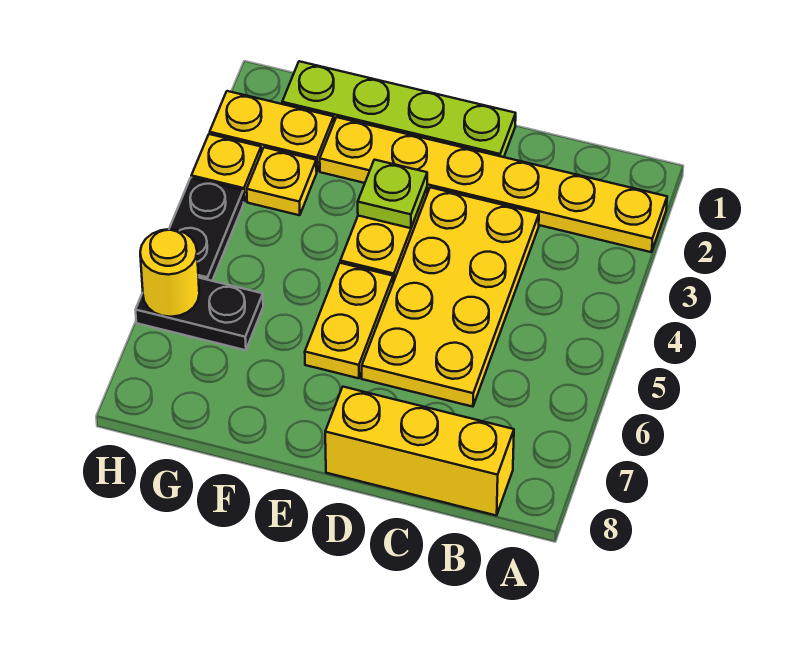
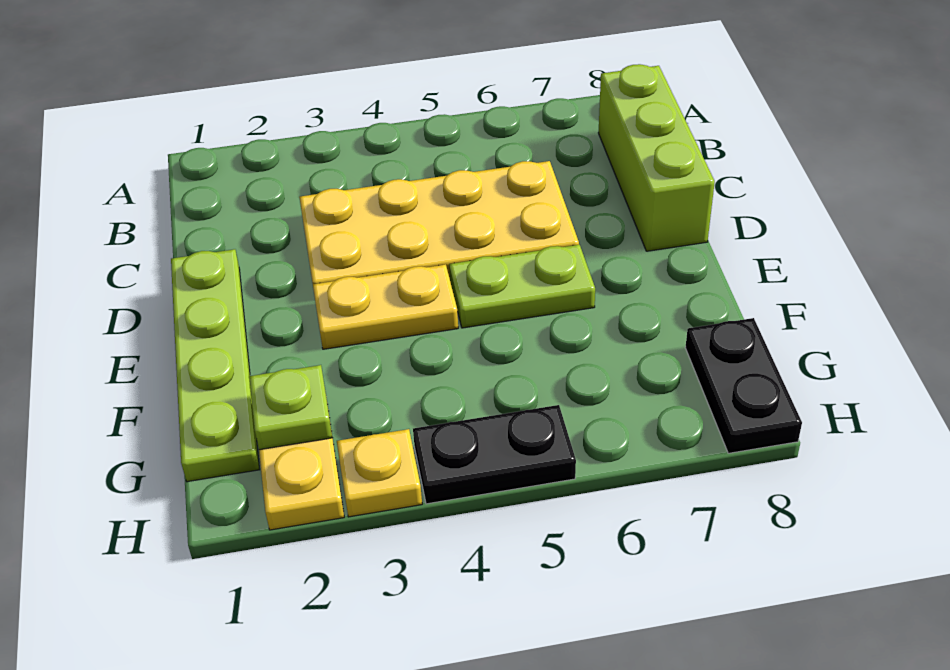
yellow plate A2:F2 level 1 -> none
yellow brick B8:D8 level 1 -> lime brick B8:D8 level 1
lime plate E3 level 2 -> lime plate G2 level 2
yellow plate E5:E6 level 1 -> lime plate E5:E6 level 1
yellow plate G3 level 1 -> none
black plate G6:H6 level 1 -> black plate G8:H8 level 1
yellow round brick H6 level 2 -> none

